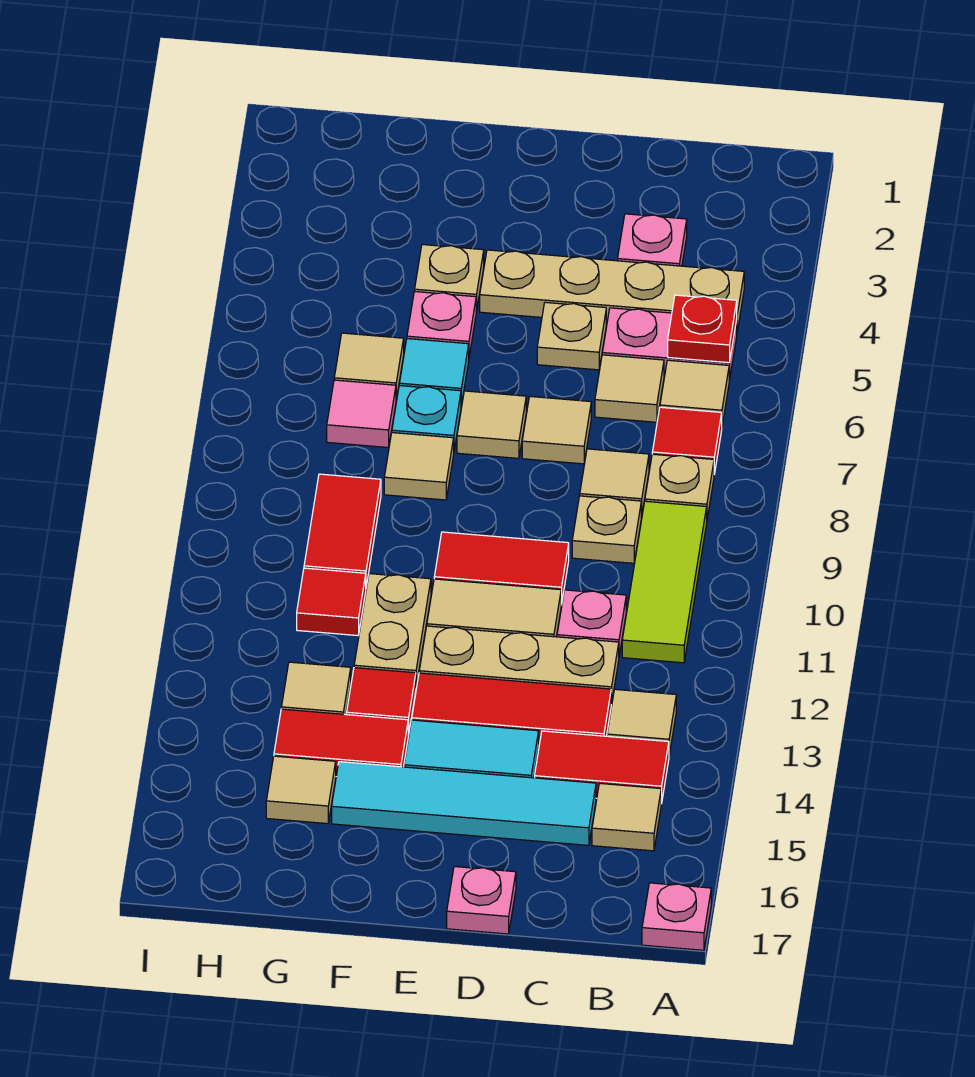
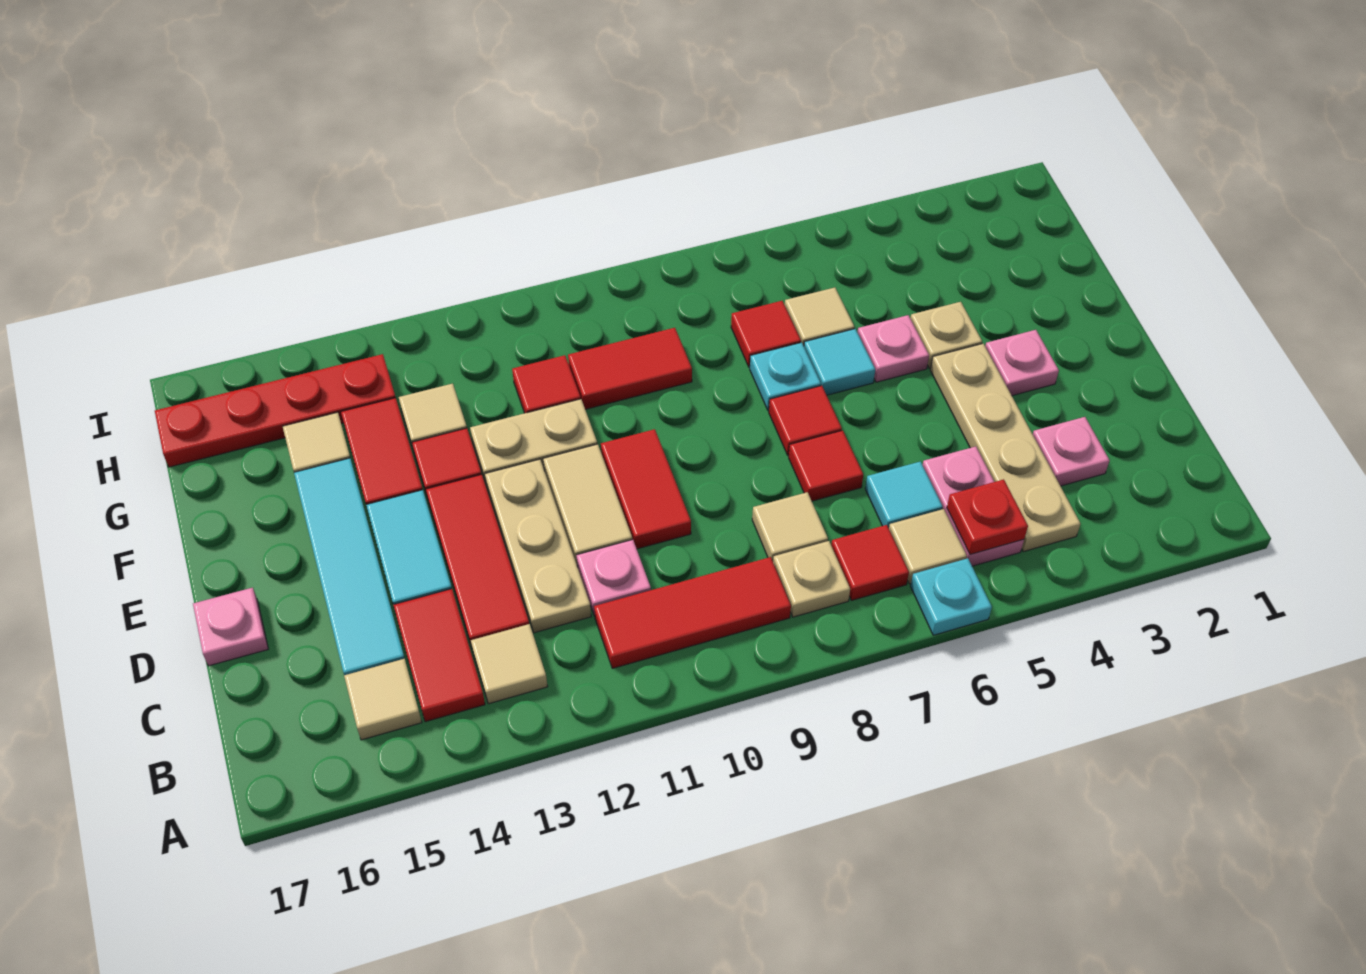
none -> cyan plate A6 level 1
pink plate A17 level 1 -> pink plate E3 level 1
lime tile B9:B11 level 1 -> red tile B9:B11 level 1
tan tile C6 level 1 -> cyan tile C6 level 1
tan plate C9 level 1 -> none
tan plate D5 level 1 -> none
tan tile D7 level 1 -> red tile D7 level 1
tan tile E7 level 1 -> red tile E7 level 1
tan tile F8 level 1 -> none
pink tile G7 level 1 -> red tile G7 level 1
none -> red plate H14:H17 level 1

